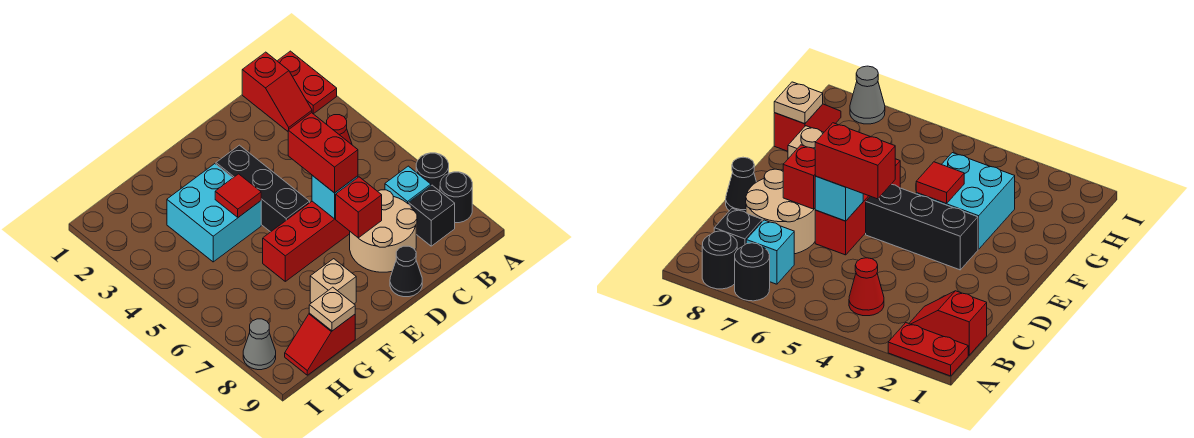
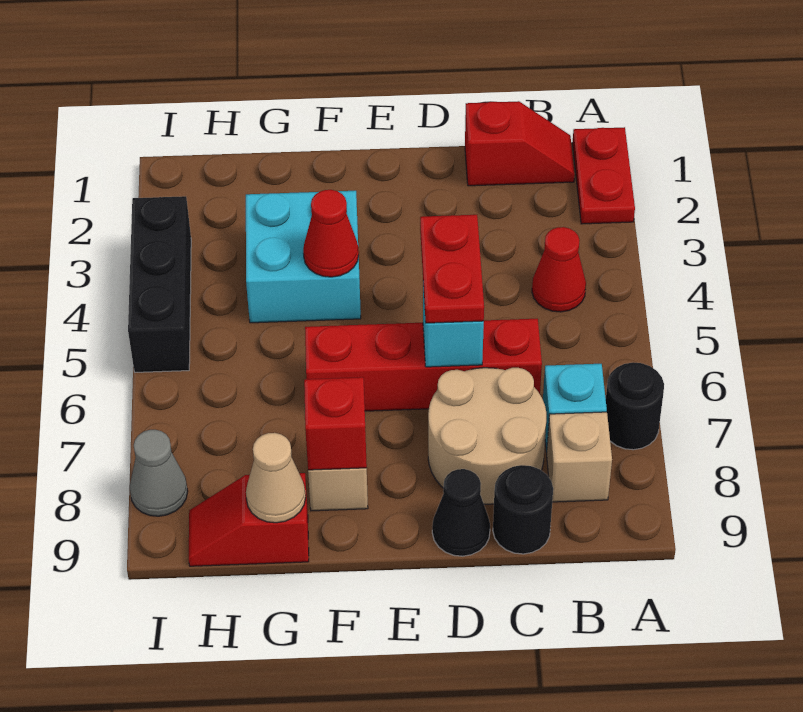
black round brick A8 level 1 -> black round brick C9 level 1
red slope B1:B2 level 1 top 1 -> red slope B1:C1 level 1 top C
black brick B8 level 1 -> tan brick B8 level 1
red brick D5:D6 level 3 -> red plate D5:D6 level 3
red brick D6:F6 level 1 -> red brick C6:F6 level 1
red brick D7 level 2 -> red brick F8 level 2
black brick E3:E5 level 1 -> black brick I3:I5 level 1
red tile F4 level 2 -> red cone F4 level 2
tan plate G9 level 2 -> tan cone G9 level 2

